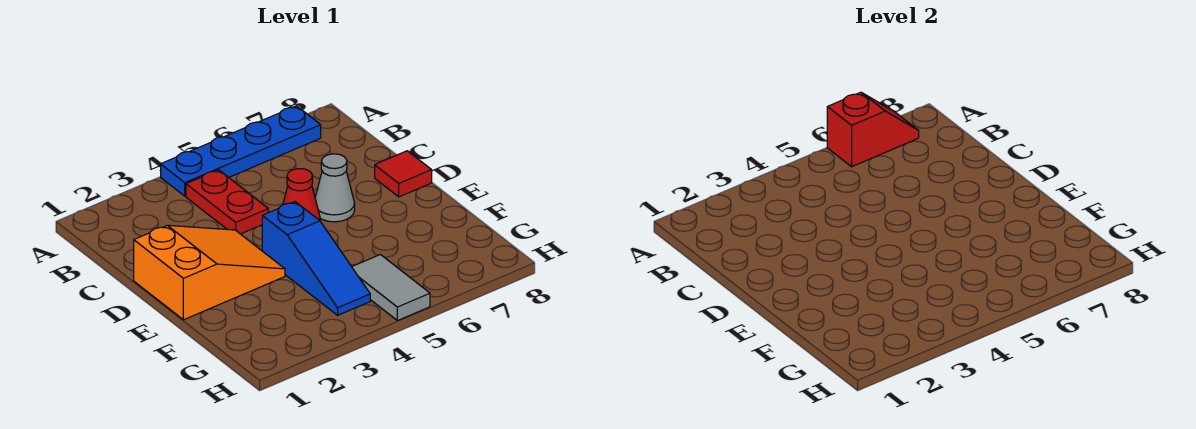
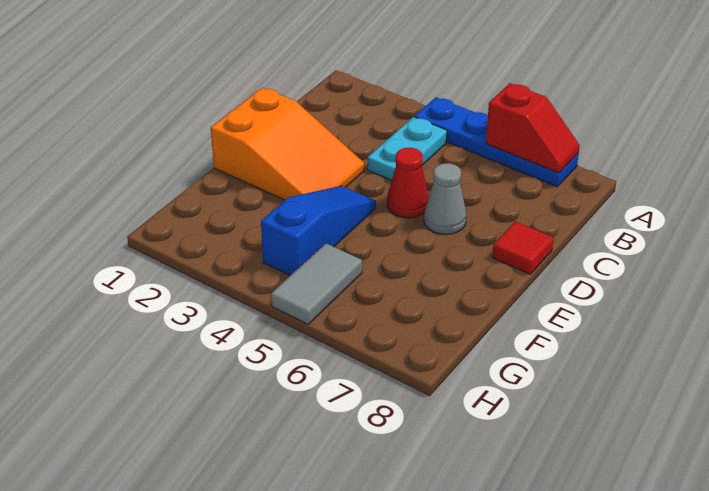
red plate B4:C4 level 1 -> cyan plate B4:C4 level 1
blue slope E4:G4 level 1 top E -> blue slope E4:G4 level 1 top G

